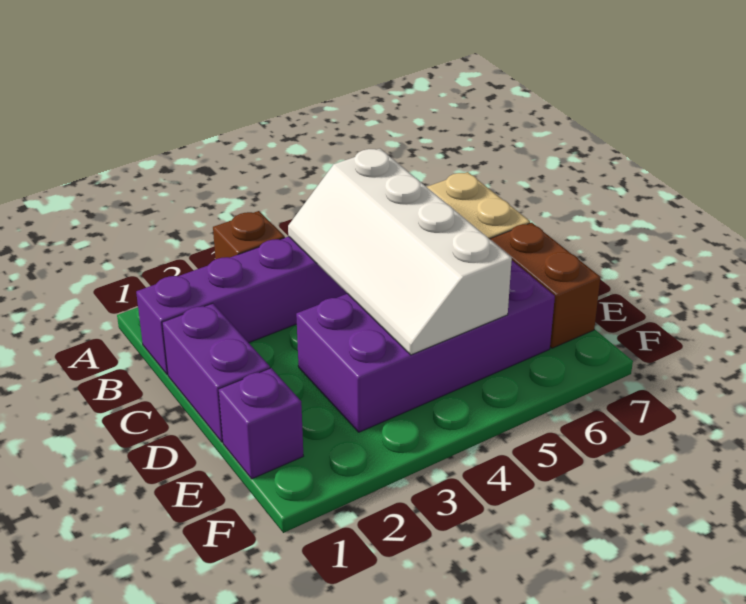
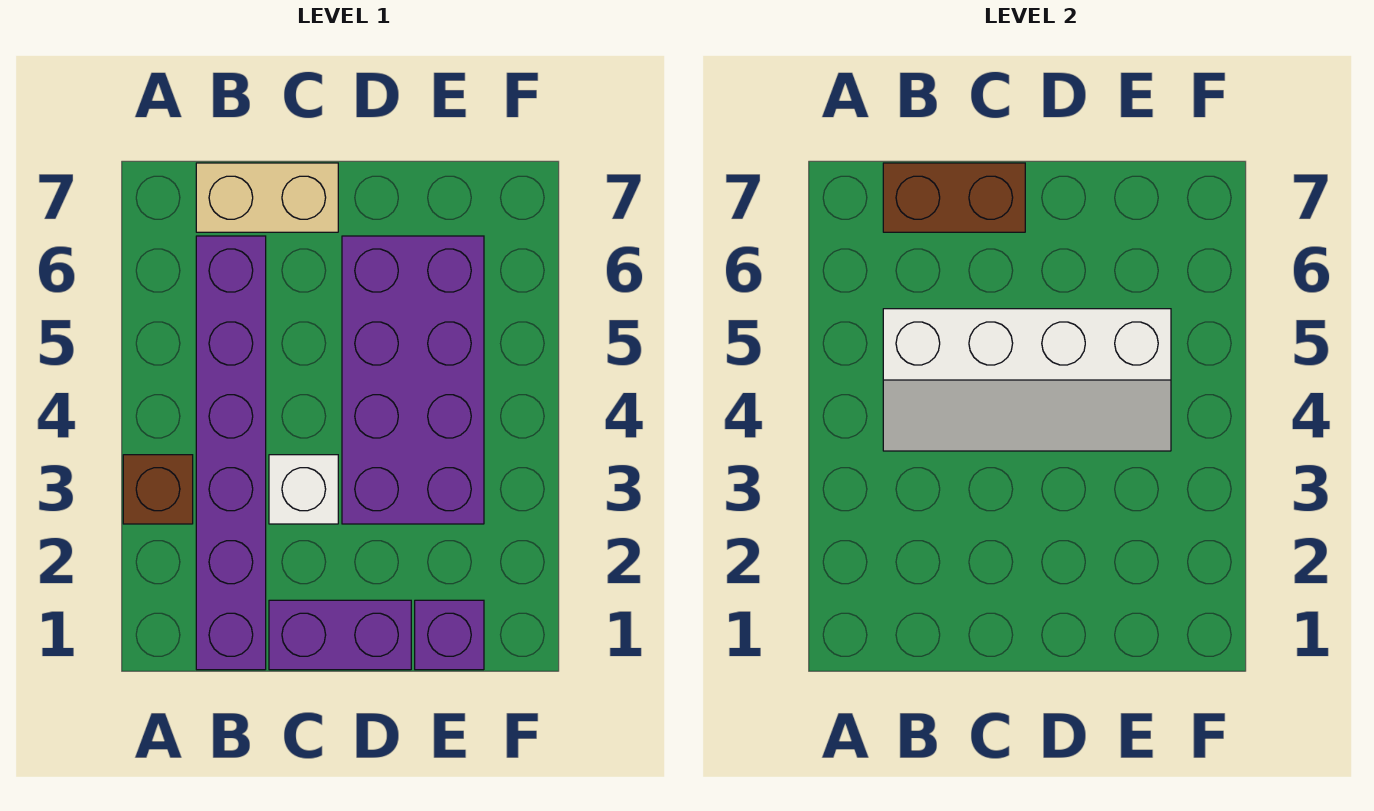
none -> white brick C3 level 1
brown brick D7:E7 level 1 -> brown brick B7:C7 level 2

